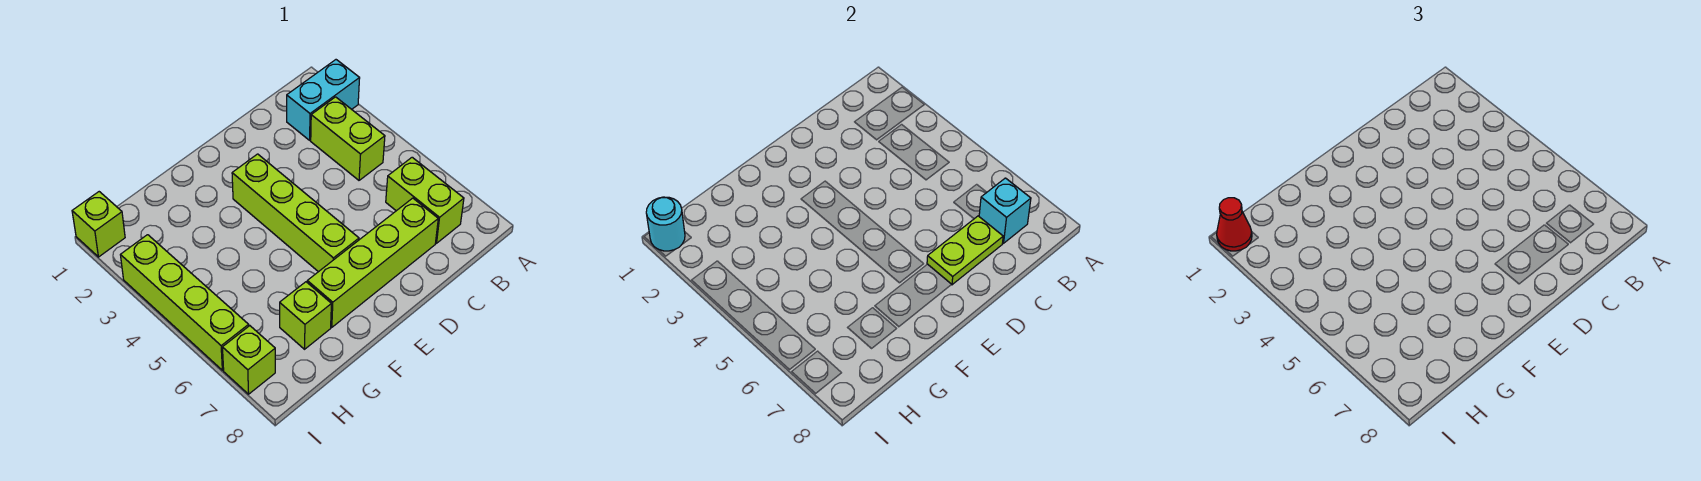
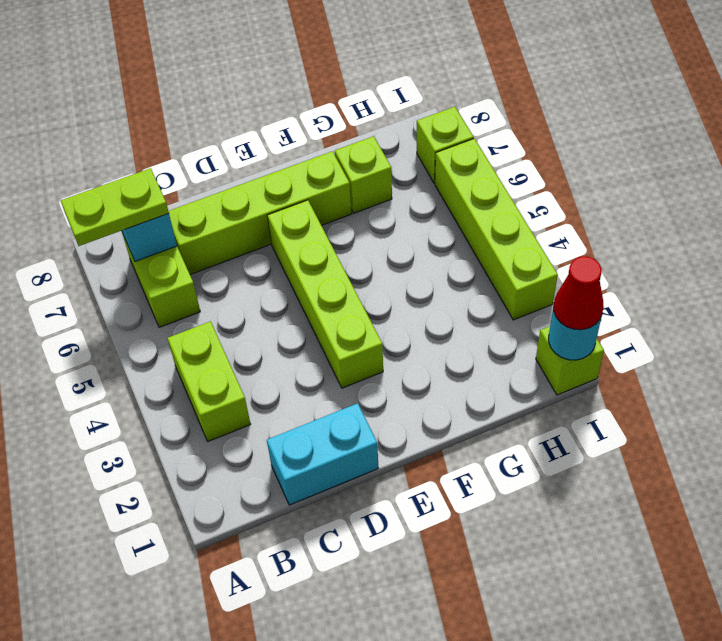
cyan brick A2:B2 level 1 -> cyan brick C1:D1 level 1
lime plate C7:D7 level 2 -> lime plate A7:B7 level 3

